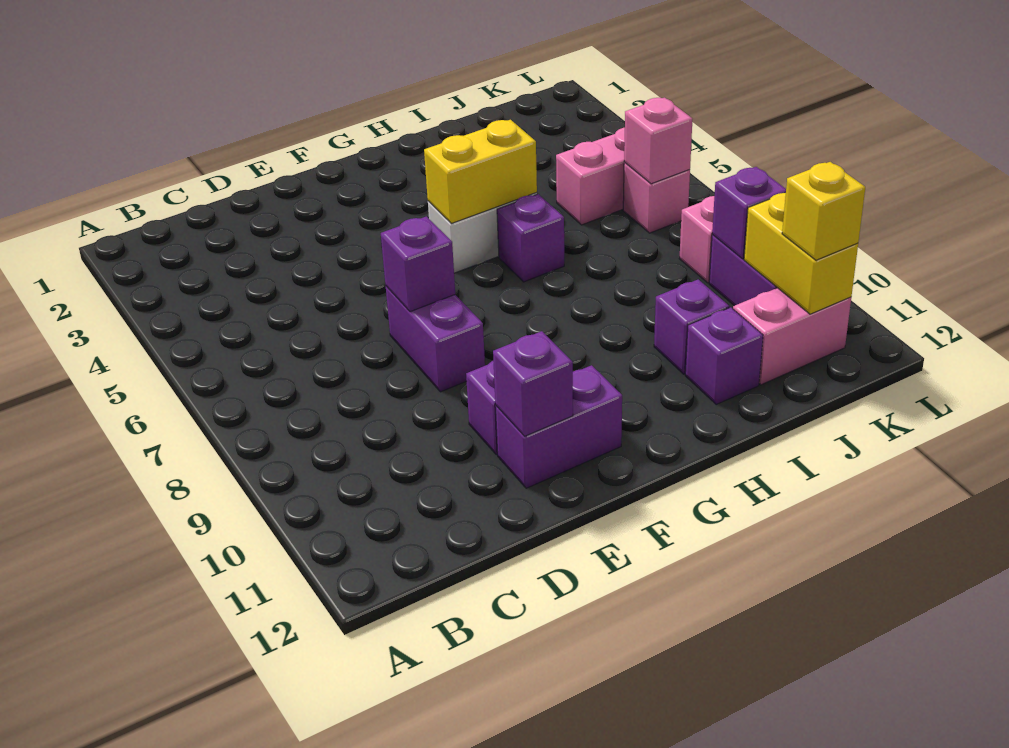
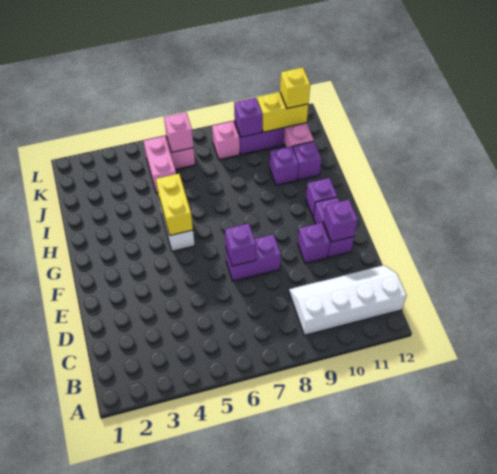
none -> white slope B9:C12 level 1 top B
purple brick H6 level 1 -> purple brick G11 level 1

